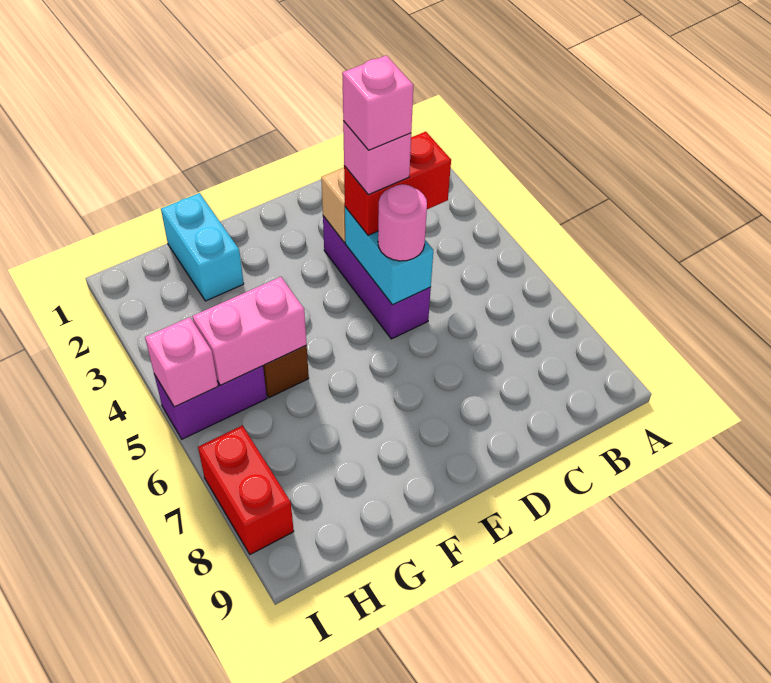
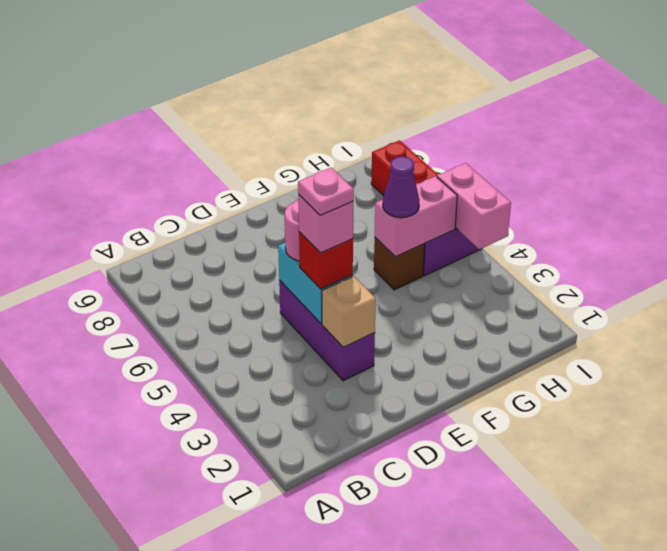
red brick C4:D4 level 3 -> red brick D4 level 3
pink brick D4 level 5 -> pink plate D4 level 5
cyan brick G1:G2 level 1 -> none
none -> purple cone G5 level 3
pink brick I5 level 2 -> pink brick I4:I5 level 2

